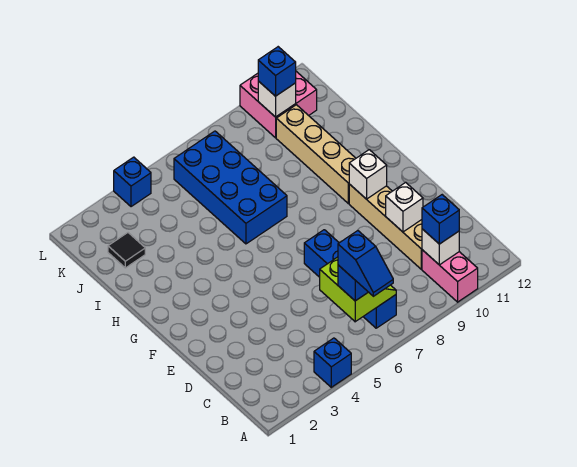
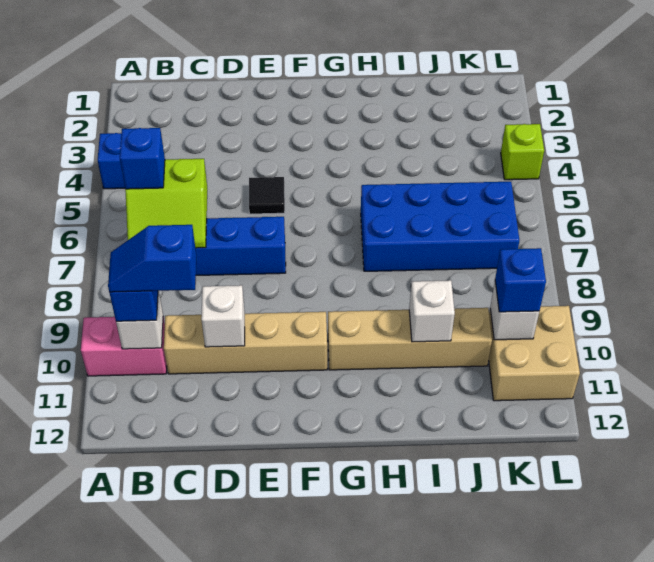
blue slope A6:B6 level 4 top B -> blue slope B10:C10 level 4 top C
white brick F10 level 2 -> white brick I10 level 2
black tile J2 level 1 -> black tile E5 level 1
pink brick K10:L11 level 1 -> tan brick K10:L11 level 1
blue brick L4 level 1 -> lime brick L4 level 1

